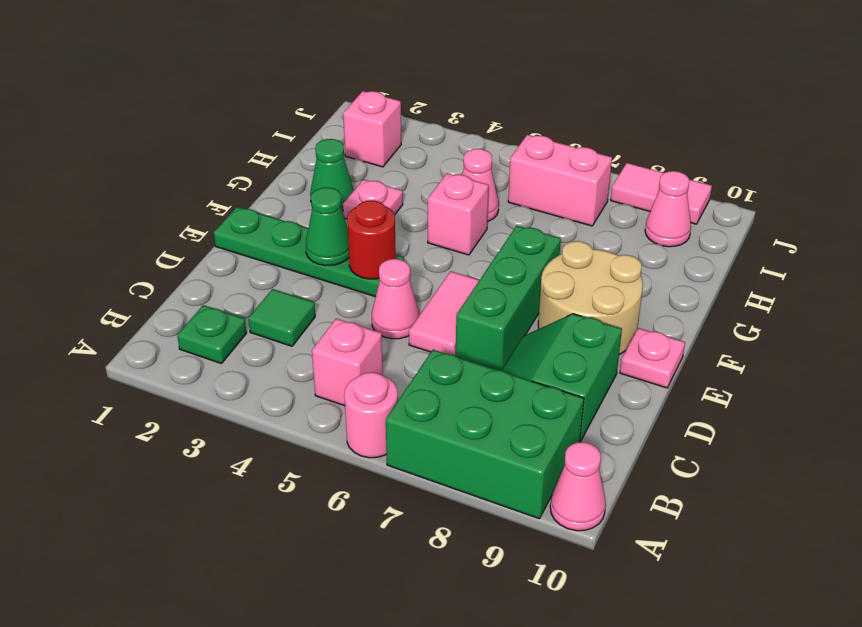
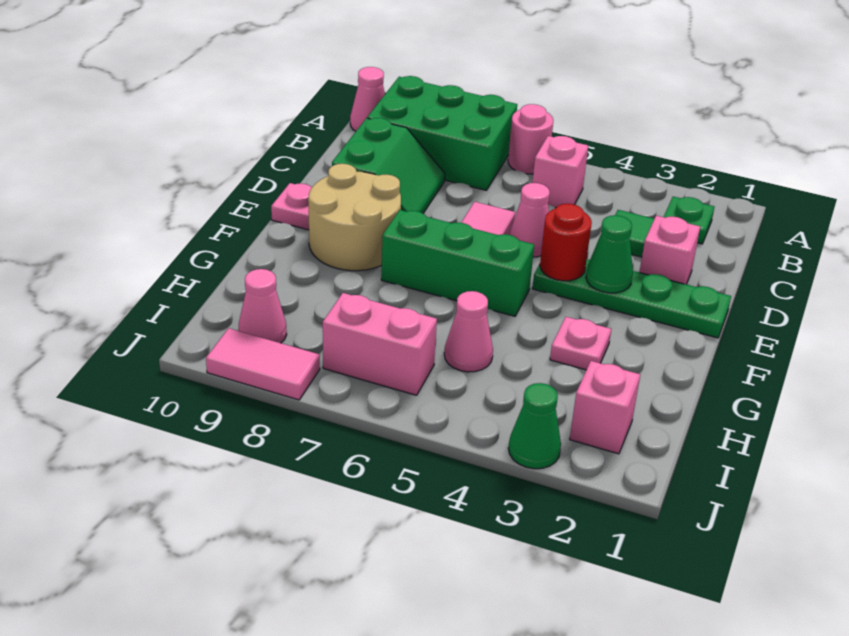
green brick D7:F7 level 1 -> green brick F5:F7 level 1
green cone G2 level 1 -> green cone J3 level 1
pink brick G5 level 1 -> pink brick D2 level 1

